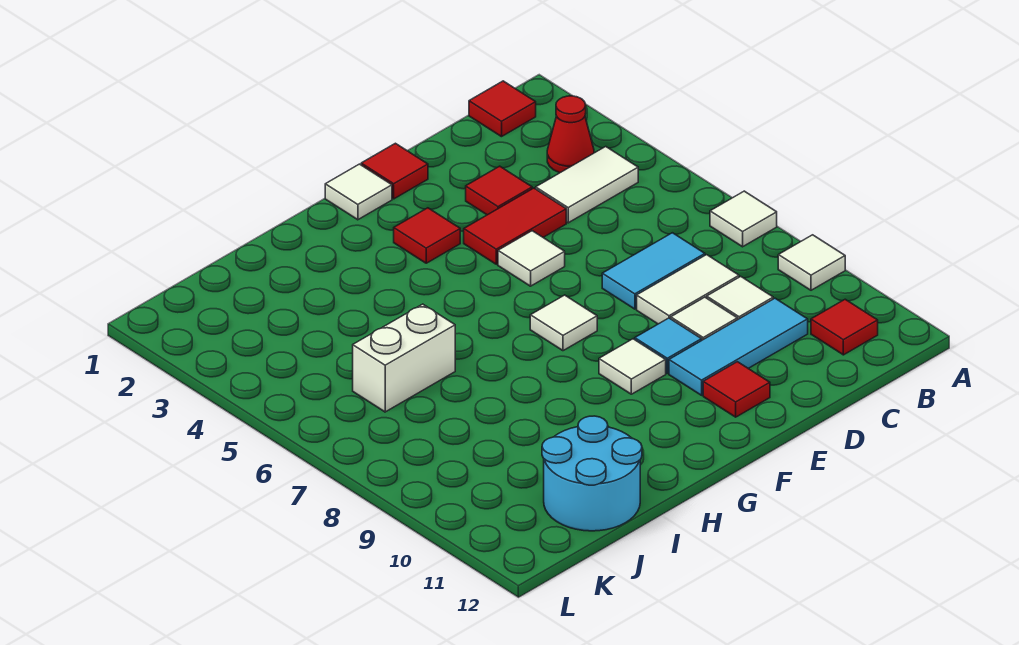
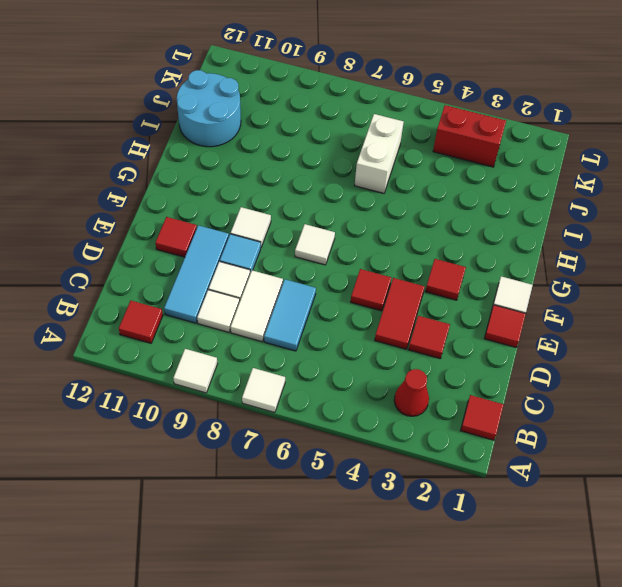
white tile B4:C4 level 1 -> none
white tile E5 level 1 -> red tile E5 level 1
none -> red brick K3:K4 level 1

